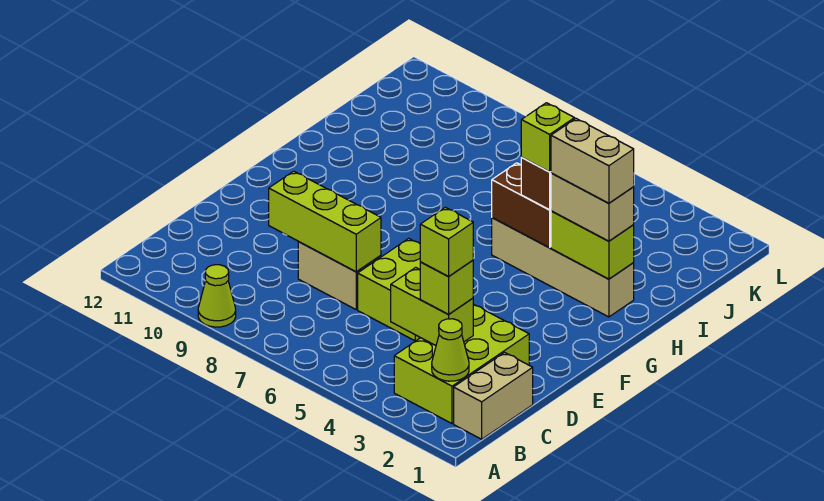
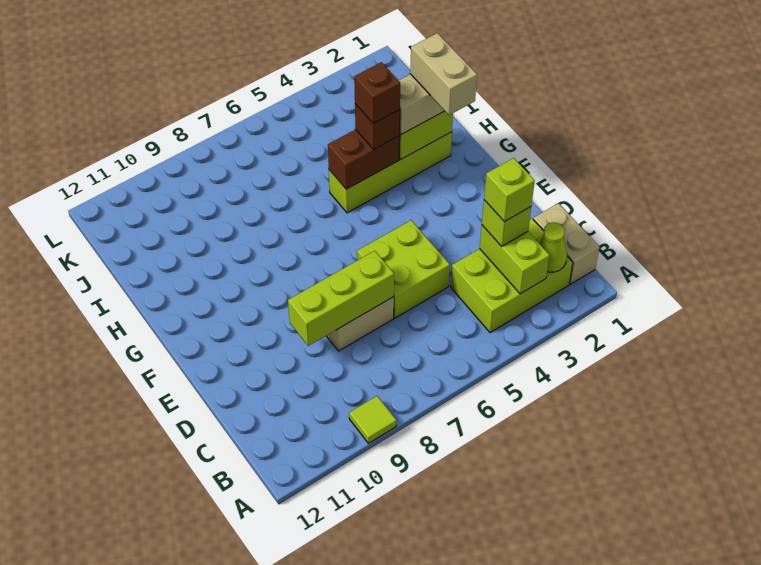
lime cone A9 level 1 -> lime tile A9 level 1
lime brick B2:D3 level 1 -> lime brick B2:C4 level 1
lime brick C3:C4 level 2 -> lime brick B3:C3 level 2
tan brick H2:H5 level 1 -> lime brick H2:H5 level 1
tan brick H2:H3 level 4 -> tan brick G2:H2 level 4
lime brick H4 level 4 -> brown brick H4 level 4

